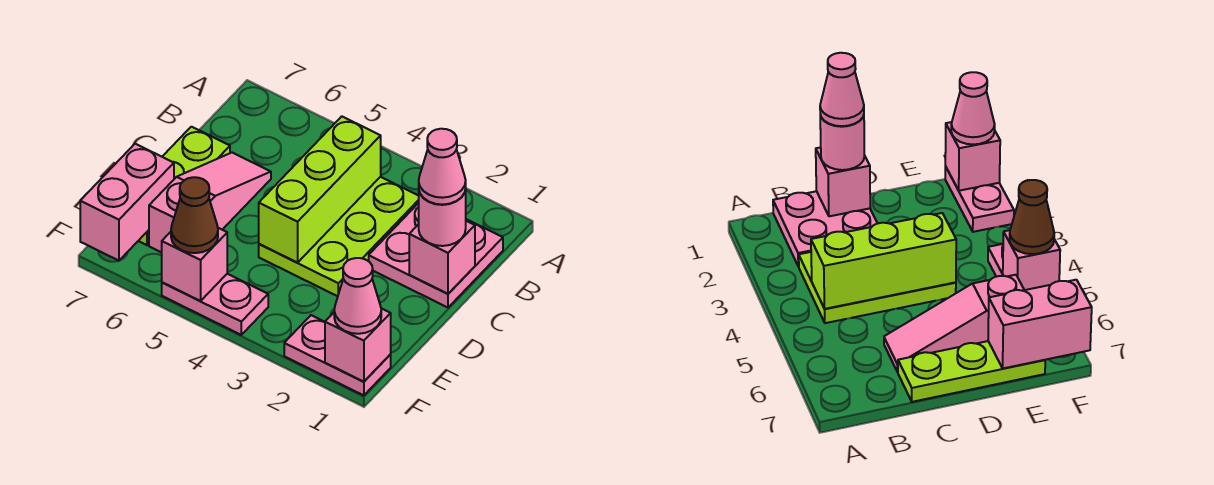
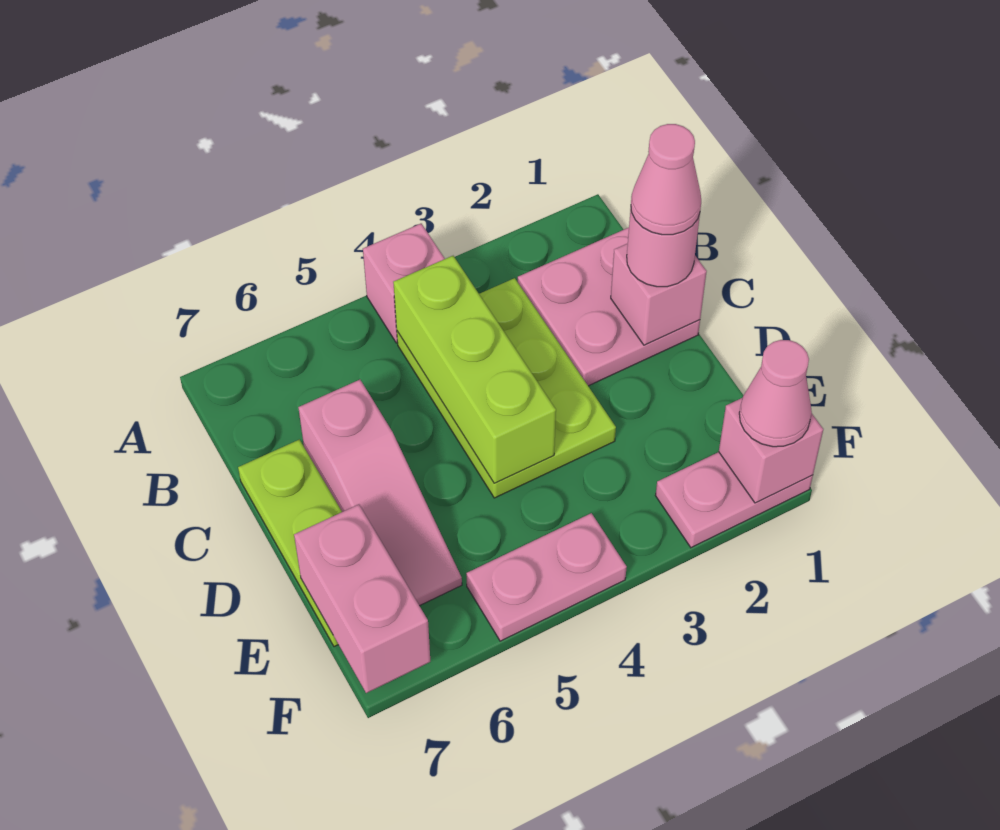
pink slope C6:E6 level 1 top E -> pink slope C6:E6 level 1 top C
pink brick F5 level 2 -> pink brick A4 level 1
brown cone F5 level 3 -> none

